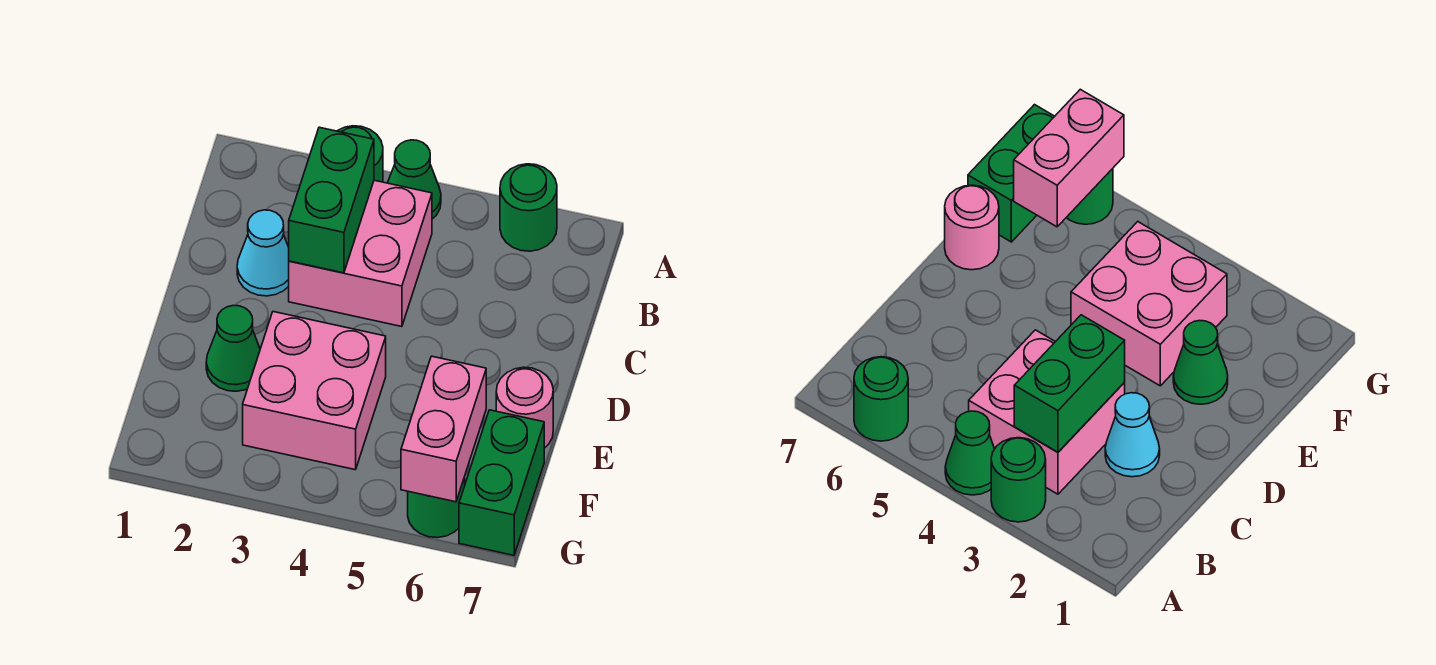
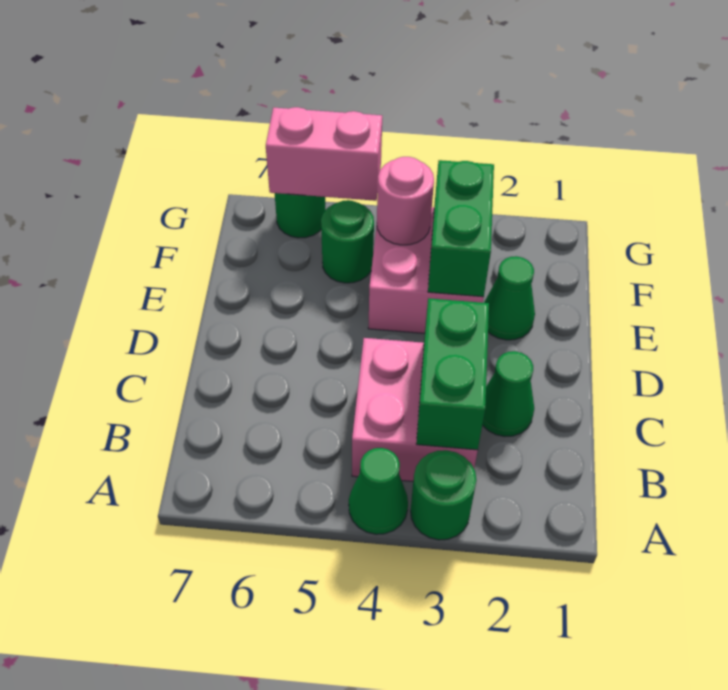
green round brick A6 level 1 -> green round brick F5 level 1
cyan cone C2 level 1 -> green cone C2 level 1
pink round brick E7 level 1 -> pink round brick F4 level 2
pink brick F6:G6 level 2 -> pink brick G5:G6 level 2
green brick F7:G7 level 1 -> green brick E3:F3 level 2

